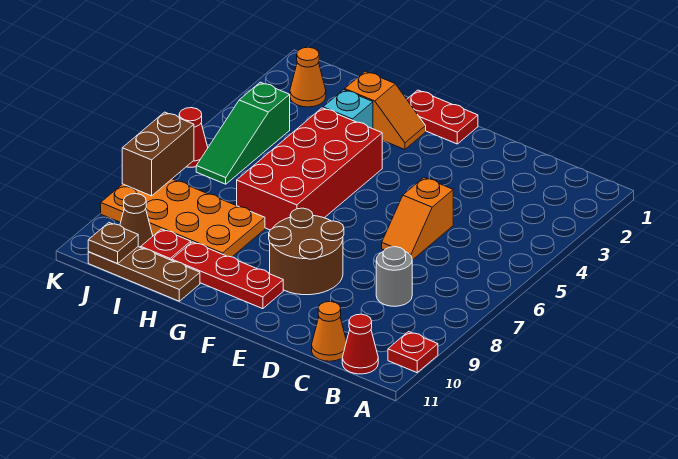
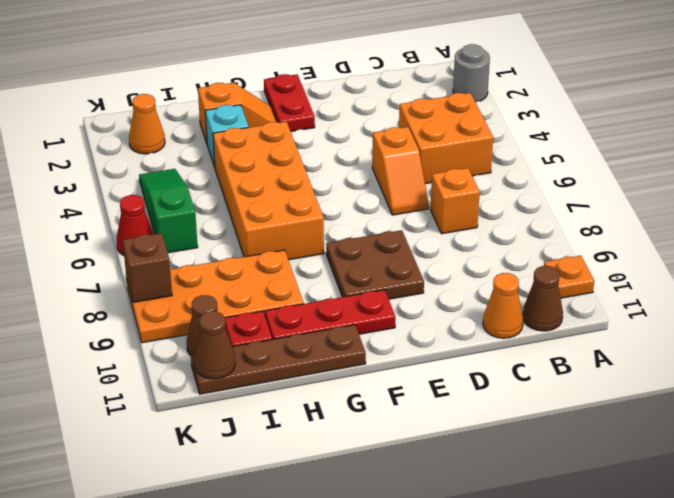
red plate A10 level 1 -> orange plate A10 level 1
none -> orange brick B4:C5 level 1
red cone B11 level 1 -> brown cone B11 level 1
none -> orange brick C7 level 1
grey round brick C8 level 1 -> grey round brick A2 level 1
brown round brick E8:F9 level 1 -> brown plate E8:F9 level 1
red plate F1:G1 level 1 -> red plate F1:F2 level 1
red brick G4:H7 level 1 -> orange brick G4:H7 level 1
brown plate H11:J11 level 1 -> brown plate G11:J11 level 1
green slope J4:J6 level 1 top 4 -> green slope J4:J6 level 1 top 6
brown plate J11 level 2 -> brown cone J11 level 2
brown brick K7:K8 level 2 -> brown brick K8 level 2

